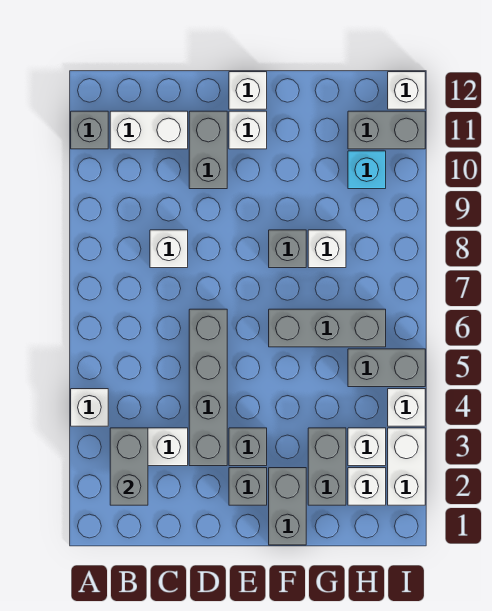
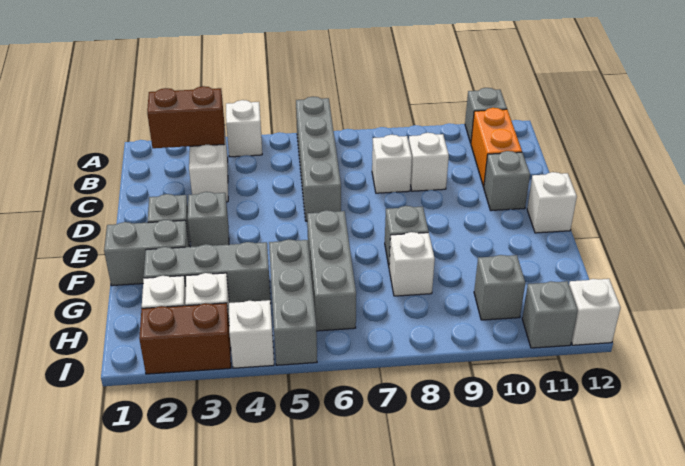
grey brick B2:B3 level 2 -> brown brick B2:B3 level 2
white brick B11:C11 level 1 -> orange brick B11:C11 level 1
grey brick D3:D6 level 1 -> grey brick A6:D6 level 1
grey brick D10:D11 level 1 -> grey brick D11 level 1
white brick E11 level 1 -> white brick C9 level 1
grey brick G2:G3 level 1 -> grey brick G2:G4 level 1
grey brick H5:I5 level 1 -> grey brick G5:I5 level 1
cyan brick H10 level 1 -> grey brick H10 level 1
grey brick H11:I11 level 1 -> grey brick I11 level 1
white brick I2:I3 level 1 -> brown brick I2:I3 level 1

